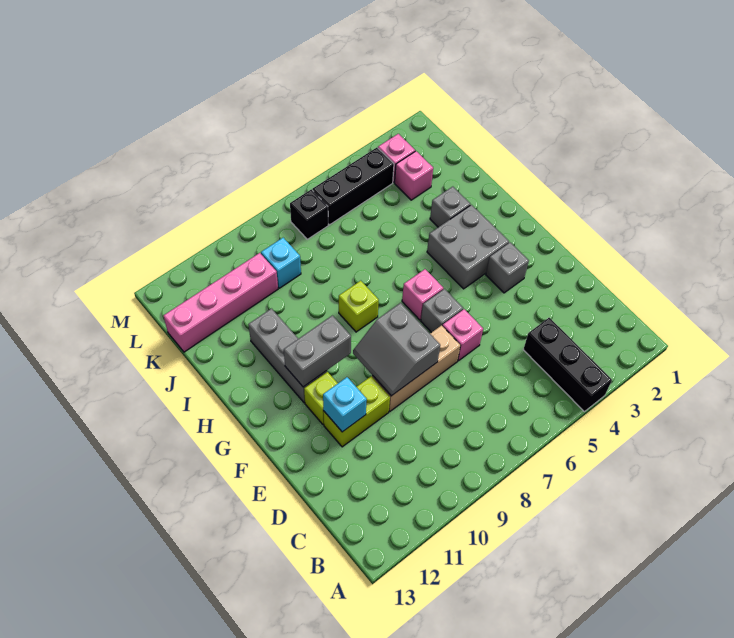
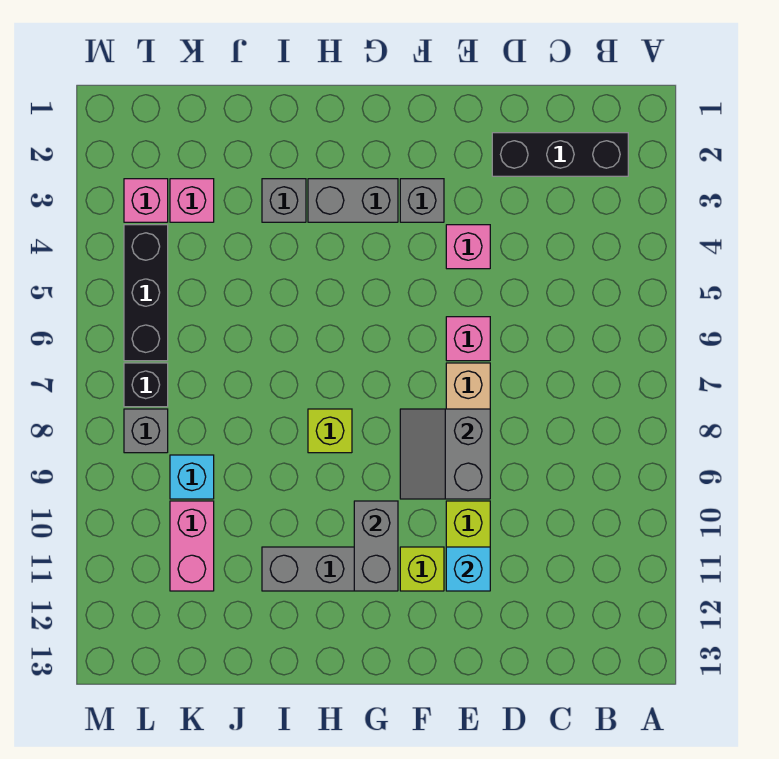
black brick A4:C4 level 1 -> black brick B2:D2 level 1
grey slope E8:F9 level 2 top 8 -> grey slope E8:F9 level 2 top E
grey brick F6 level 1 -> grey brick L8 level 1
grey brick G3:H4 level 1 -> grey brick G3:H3 level 1
pink brick G6 level 1 -> pink brick E4 level 1
pink brick K10:K13 level 1 -> pink brick K10:K11 level 1

